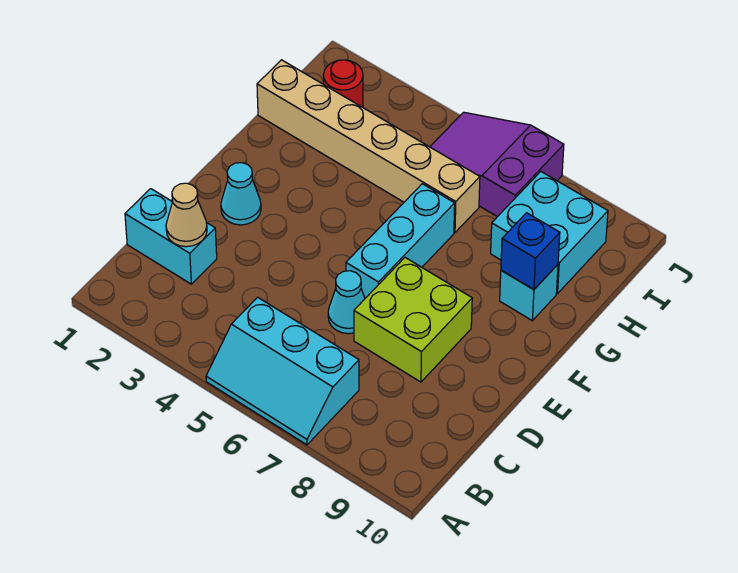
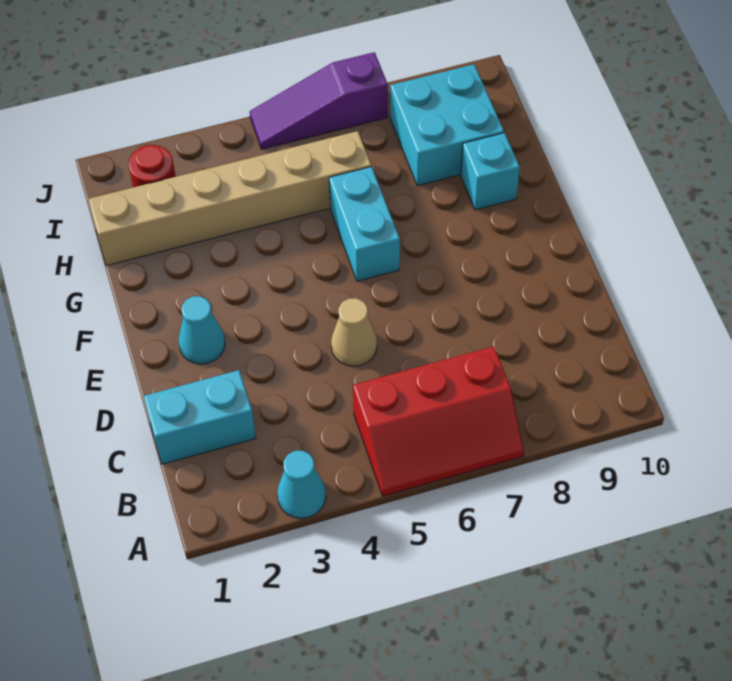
cyan slope A5:B7 level 1 top B -> red slope A5:B7 level 1 top B
tan cone C2 level 2 -> tan cone D5 level 1
cyan cone D6 level 1 -> cyan cone A3 level 1
lime brick D7:E8 level 1 -> none
cyan brick E6:G6 level 1 -> cyan brick F6:G6 level 1
blue brick G9 level 2 -> none
purple slope I5:J7 level 1 top 7 -> purple slope J5:J7 level 1 top 7

